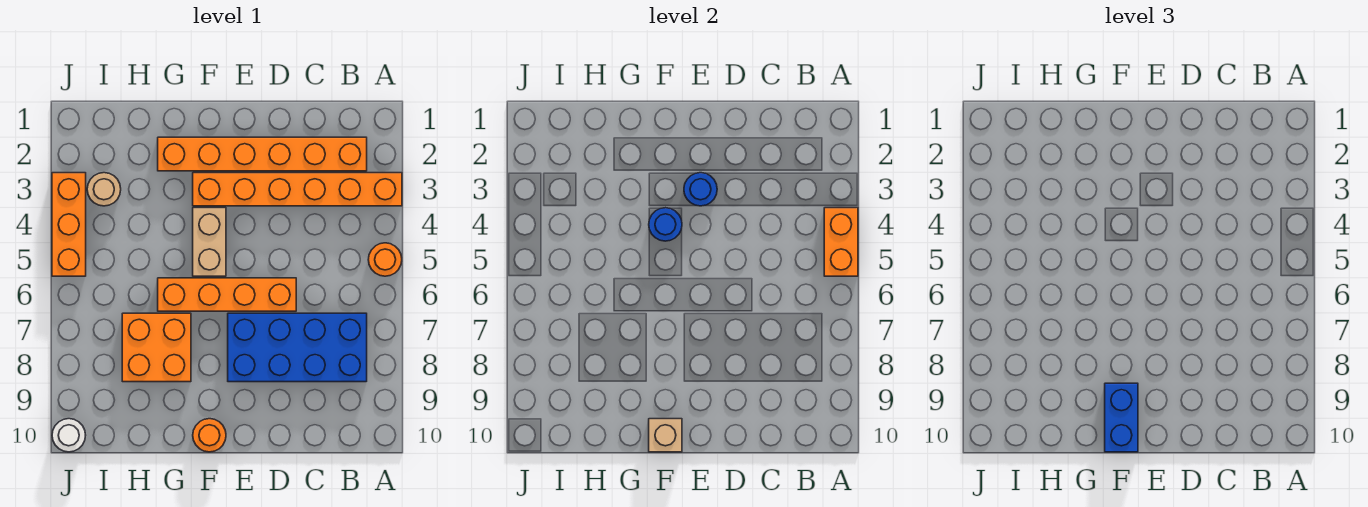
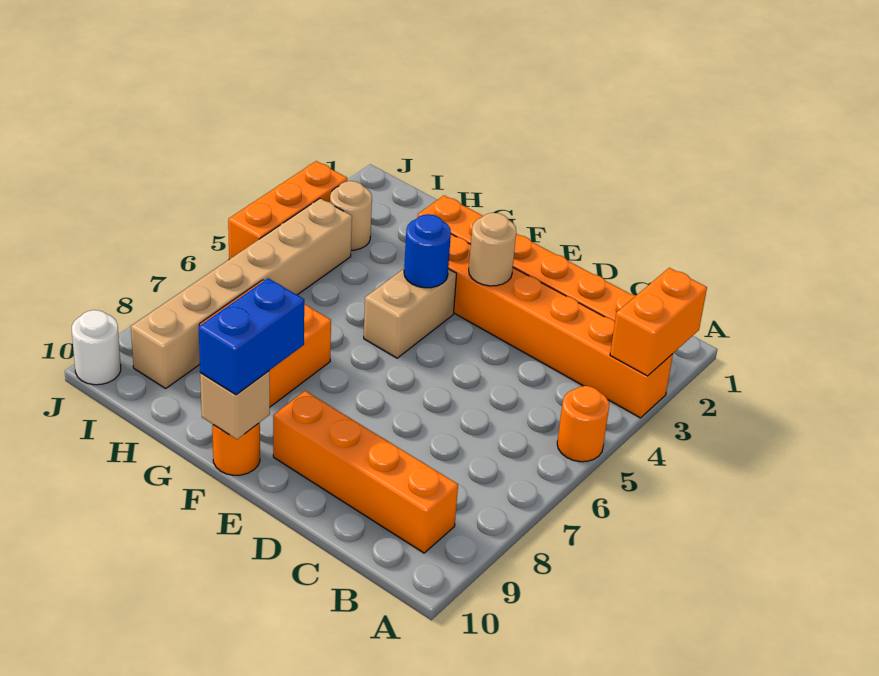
orange brick A4:A5 level 2 -> orange brick A2:A3 level 2
blue brick B7:E8 level 1 -> none
orange brick D6:G6 level 1 -> orange brick B9:E9 level 1
blue round brick E3 level 2 -> tan round brick E3 level 2
none -> tan brick I4:I9 level 1

